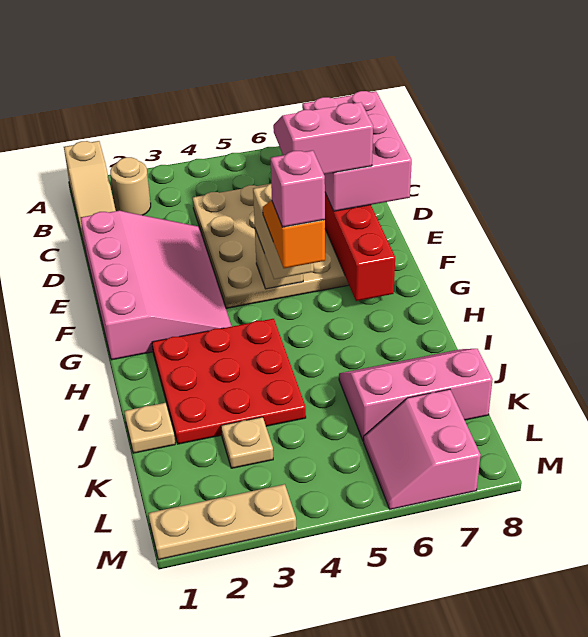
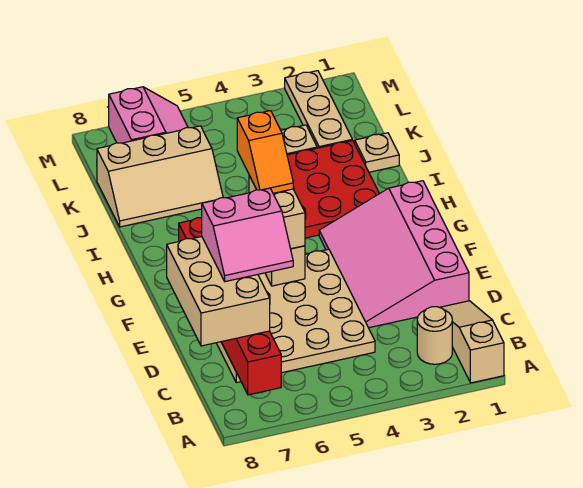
pink brick C7:E8 level 3 -> tan brick C7:E8 level 3
pink brick H5 level 5 -> none
pink slope J6:K8 level 1 top K -> tan slope J6:K8 level 1 top K
tan plate M1:M3 level 1 -> tan plate K2:M2 level 1

